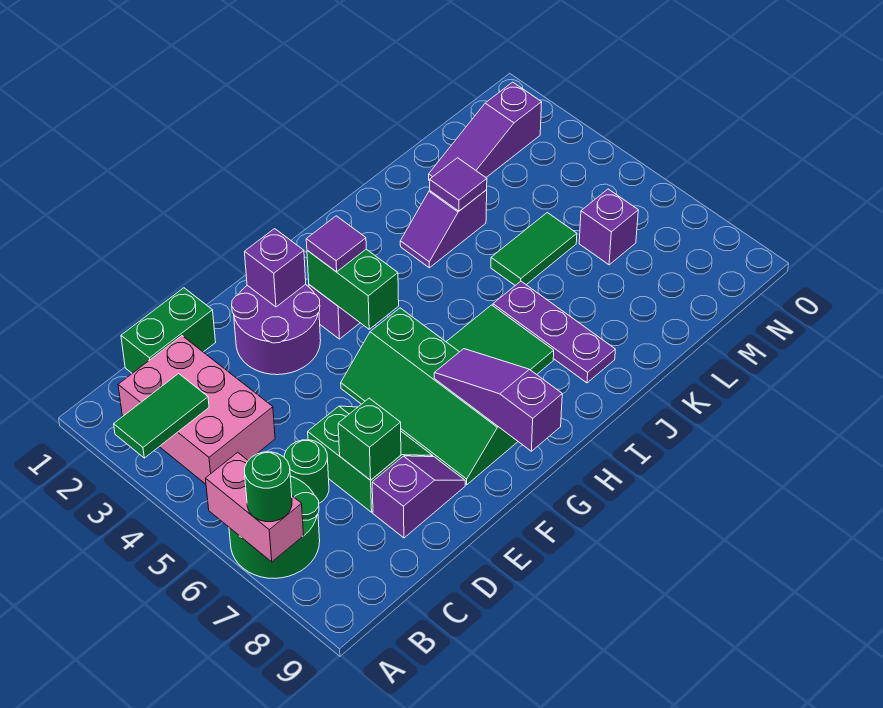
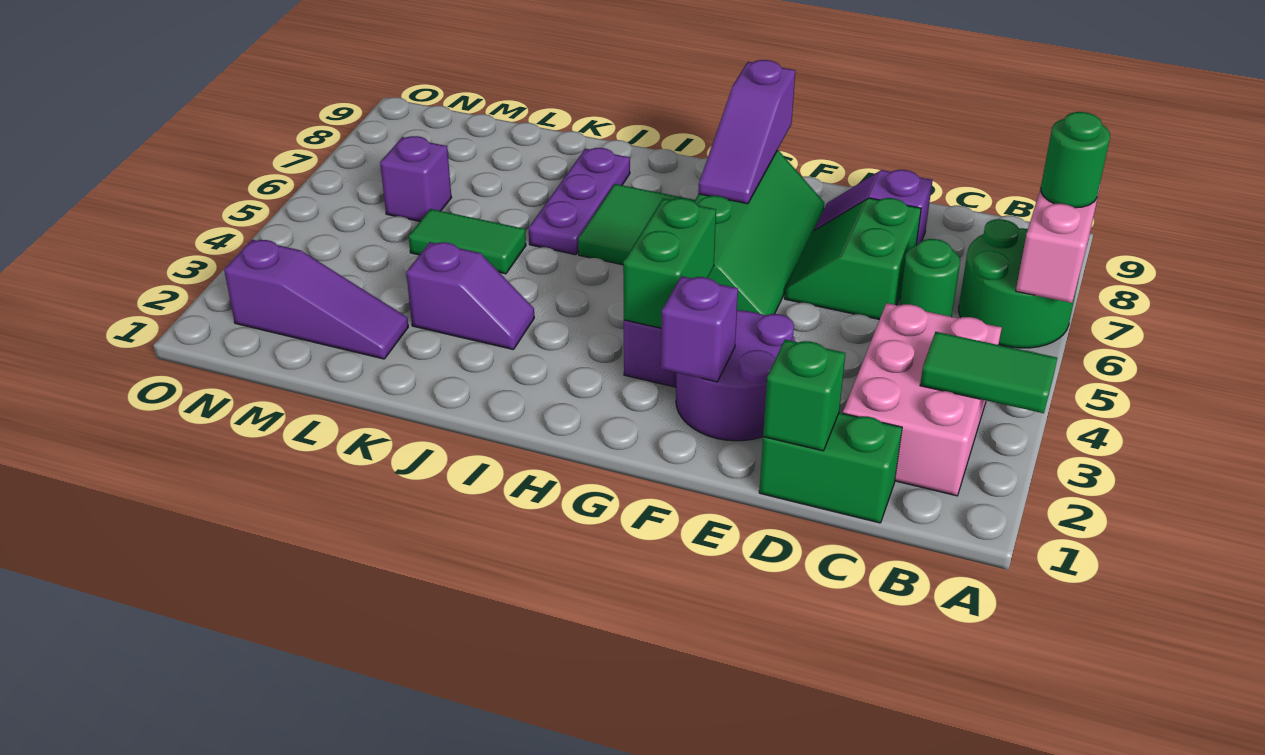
green brick D7 level 2 -> green brick D1 level 2
purple tile G3 level 3 -> none
purple tile K3 level 2 -> none

